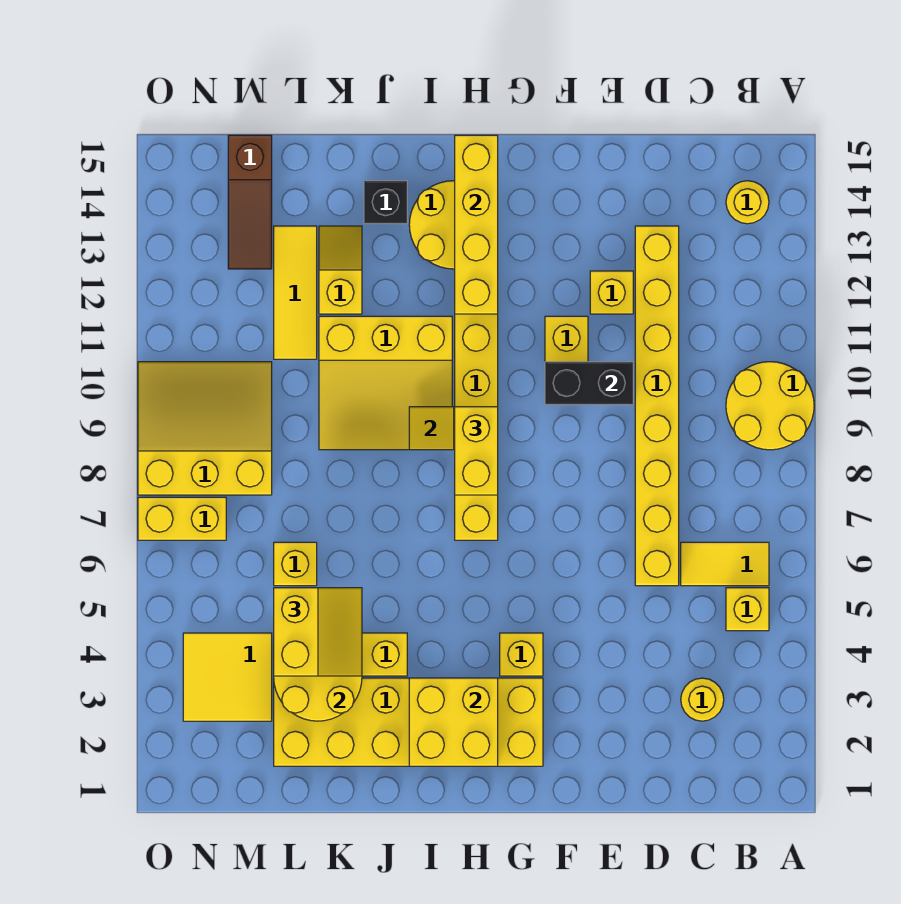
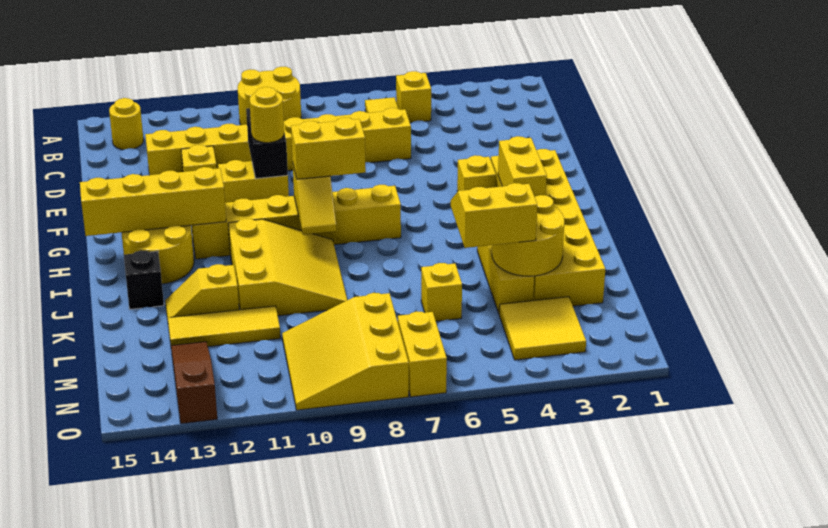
yellow round brick C3 level 1 -> yellow round brick F10 level 3
yellow brick H2:I3 level 2 -> yellow brick H3:I3 level 2
brown slope M13:M15 level 1 top 15 -> brown slope M13:O13 level 1 top O

